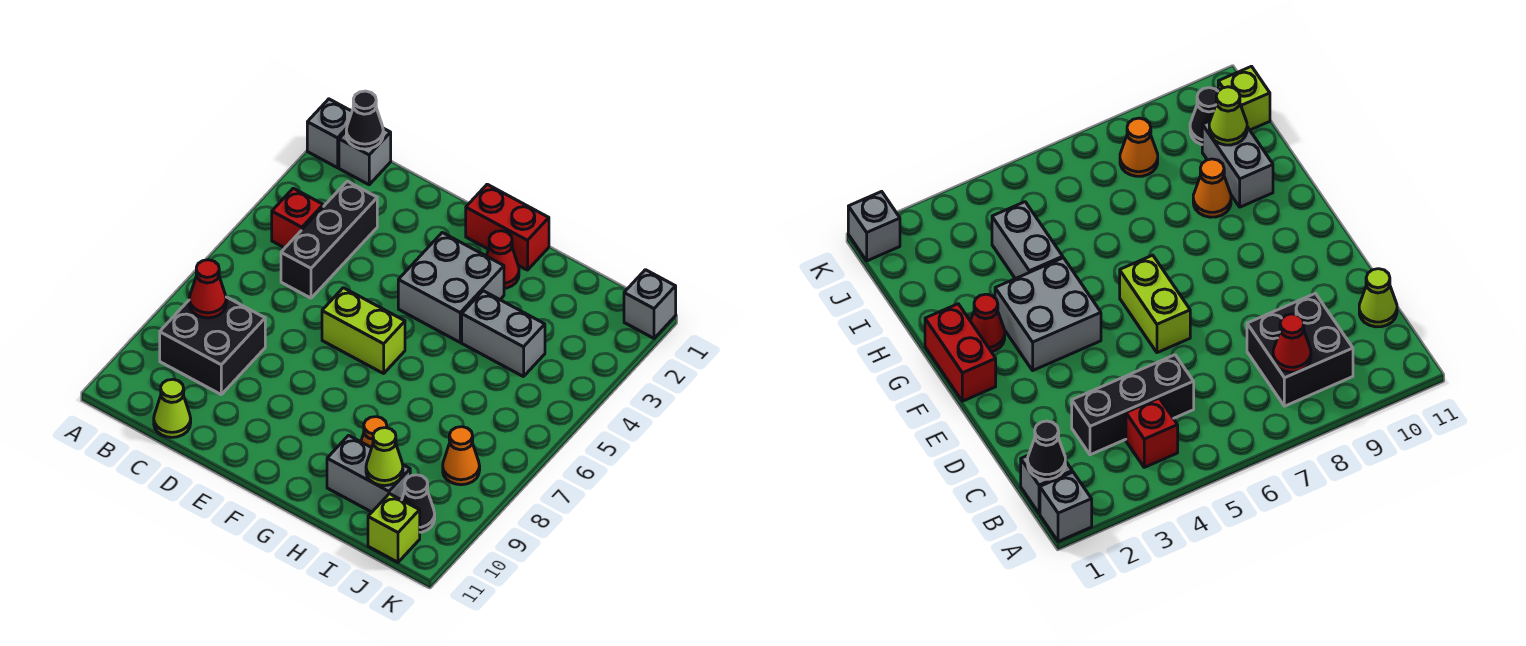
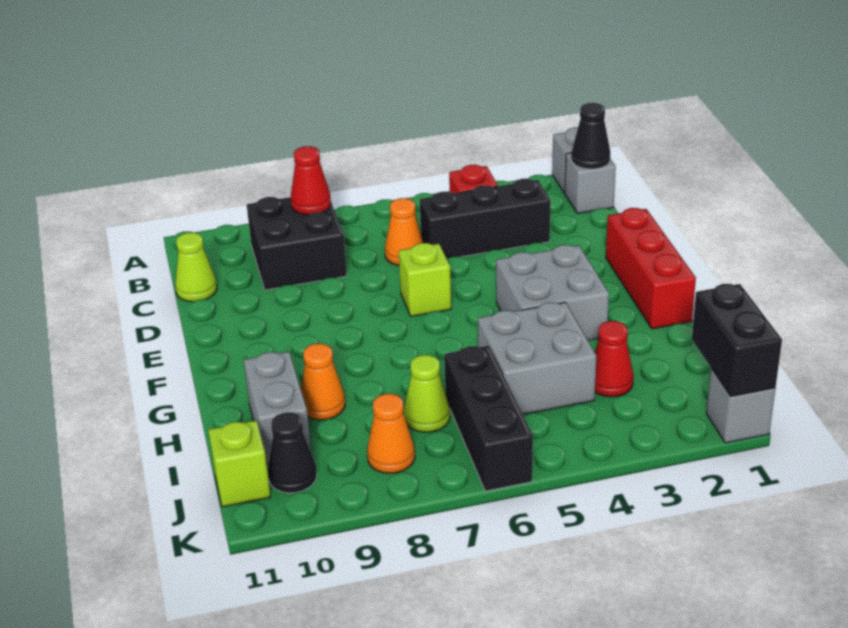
none -> orange cone C6 level 1
lime brick E6:F6 level 1 -> lime brick E6 level 1
red brick F1:G1 level 1 -> red brick E1:G1 level 1
red cone G2 level 1 -> red cone I3 level 1
grey brick H4:I4 level 1 -> grey brick H4:I5 level 1
none -> black brick I6:K6 level 1
lime cone I10 level 2 -> lime cone I7 level 1
none -> black brick J1:K1 level 2

